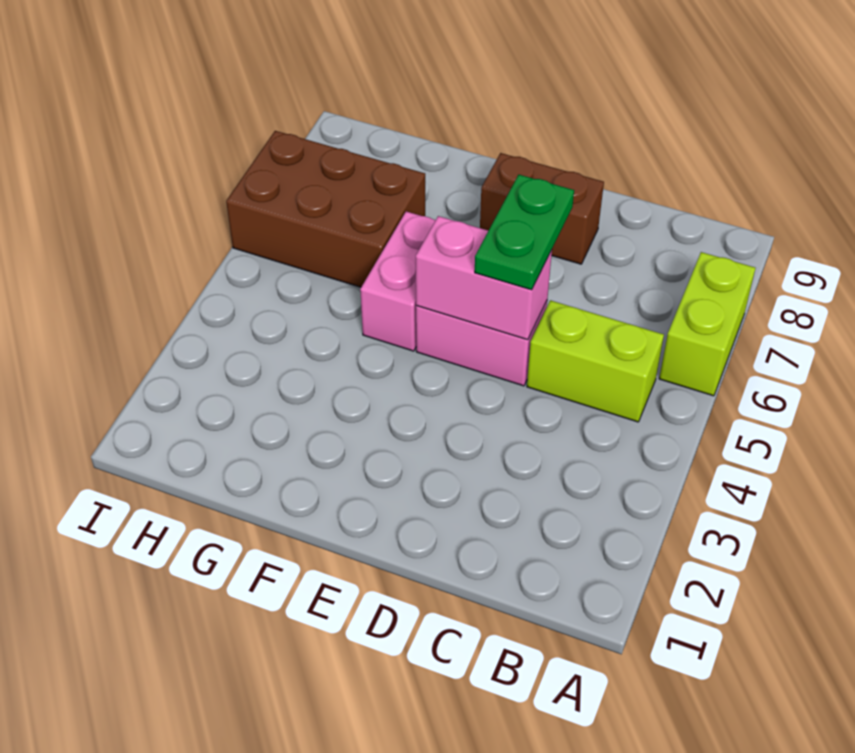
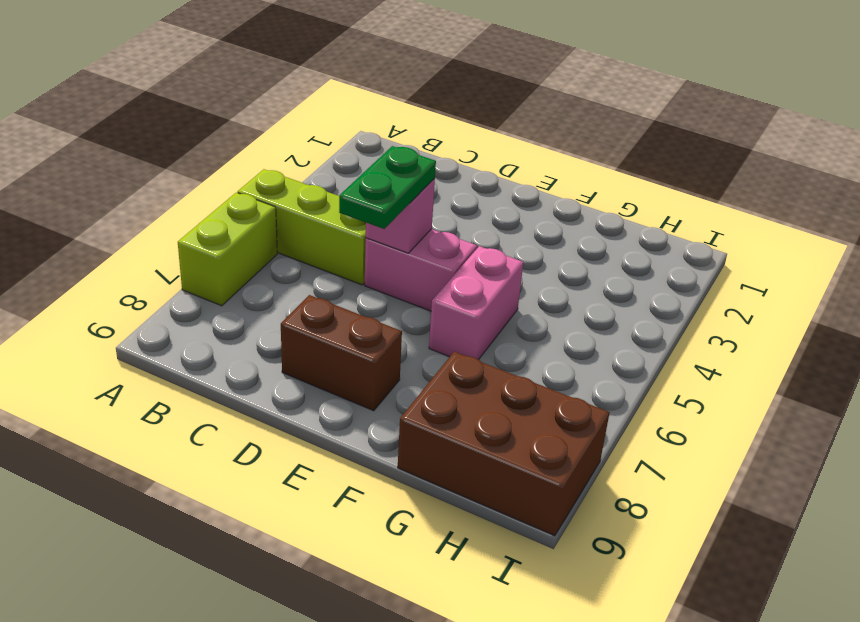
lime brick B5:C5 level 1 -> lime brick A5:C5 level 1
pink brick D5:E5 level 2 -> pink brick D5 level 2
brown brick G6:I7 level 1 -> brown brick G8:I9 level 1

